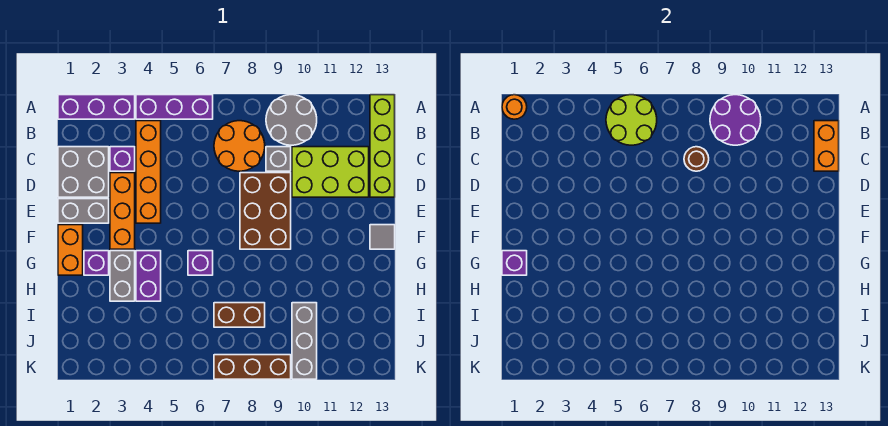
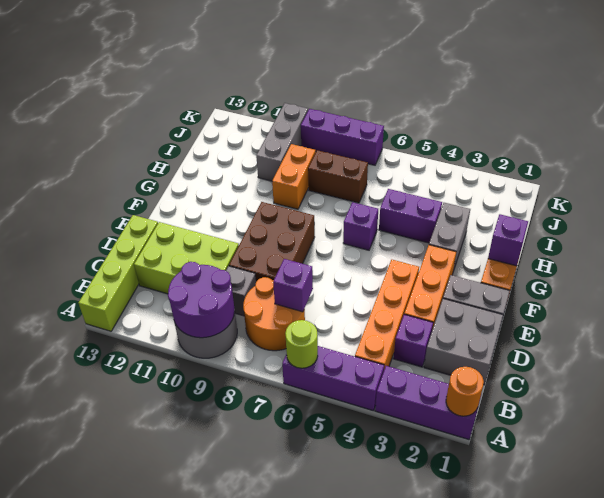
lime round brick A5:B6 level 2 -> lime round brick A6 level 2
orange brick B13:C13 level 2 -> orange brick H9:I9 level 1
brown round brick C8 level 2 -> none
grey tile F13 level 1 -> none
purple brick G2 level 1 -> purple brick C7 level 2
purple brick G4:H4 level 1 -> purple brick H4:H5 level 1
brown brick K7:K9 level 1 -> purple brick K7:K9 level 1

